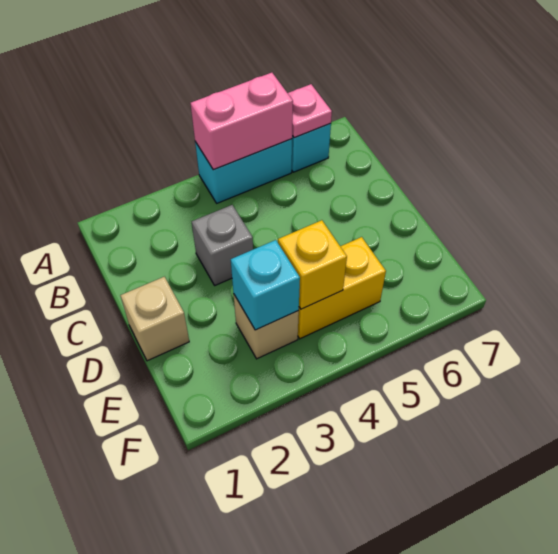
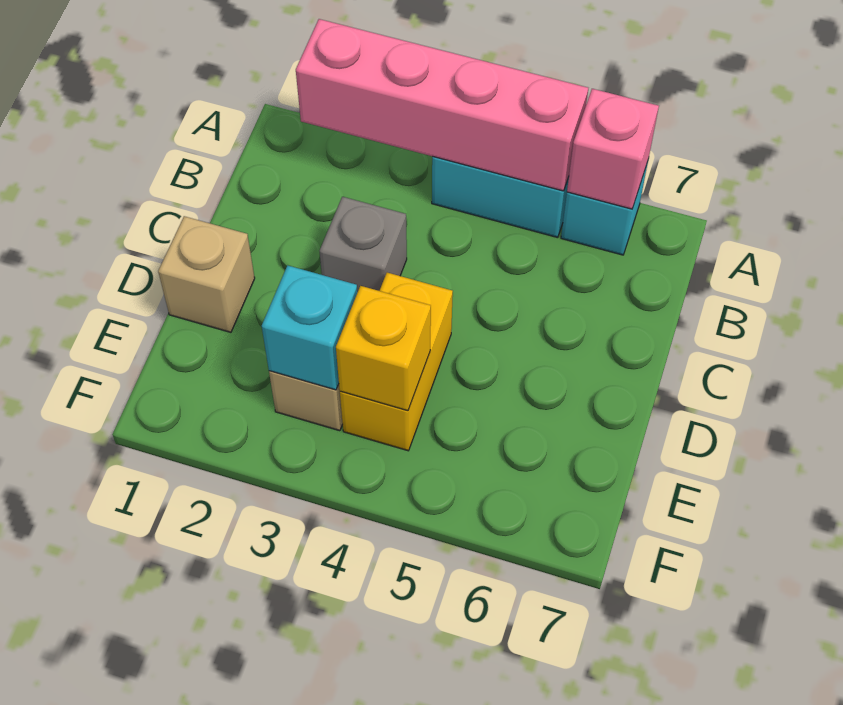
pink brick A4:A5 level 2 -> pink brick A2:A5 level 2
pink plate A6 level 2 -> pink brick A6 level 2
yellow brick E4:E5 level 1 -> yellow brick D4:E4 level 1

